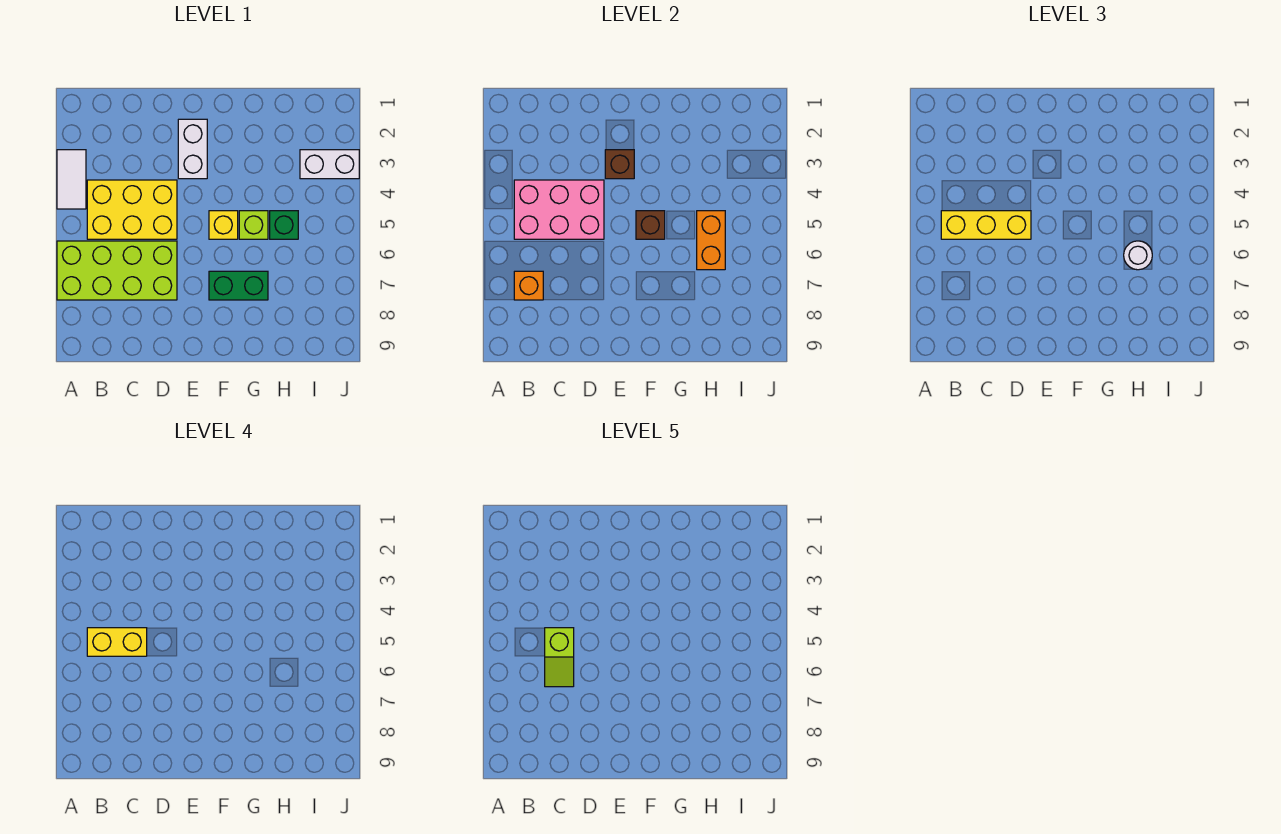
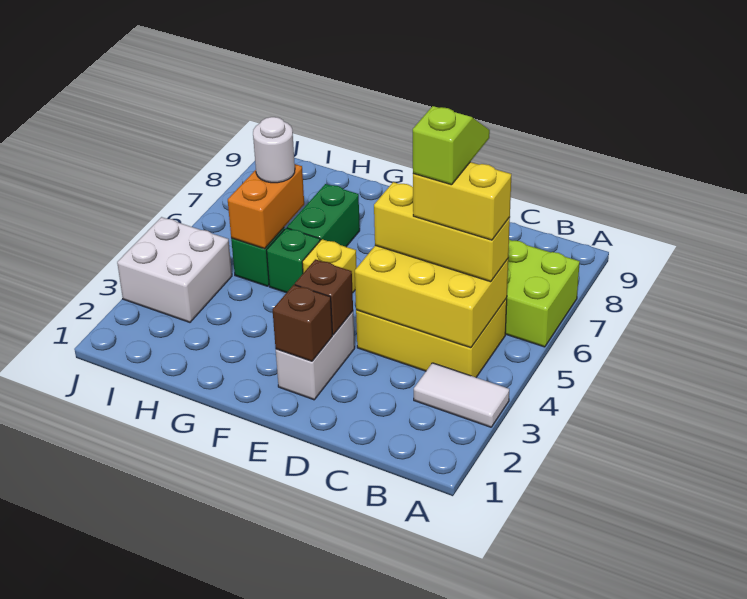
white tile A3:A4 level 1 -> white tile A3:B3 level 1
pink brick B4:D5 level 2 -> yellow brick B4:D5 level 2
orange brick B7 level 2 -> none
brown brick F5 level 2 -> brown brick E2 level 2
green brick F7:G7 level 1 -> green brick G6:G7 level 1
lime brick G5 level 1 -> green brick G5 level 1
white brick I3:J3 level 1 -> white brick I3:J4 level 1

